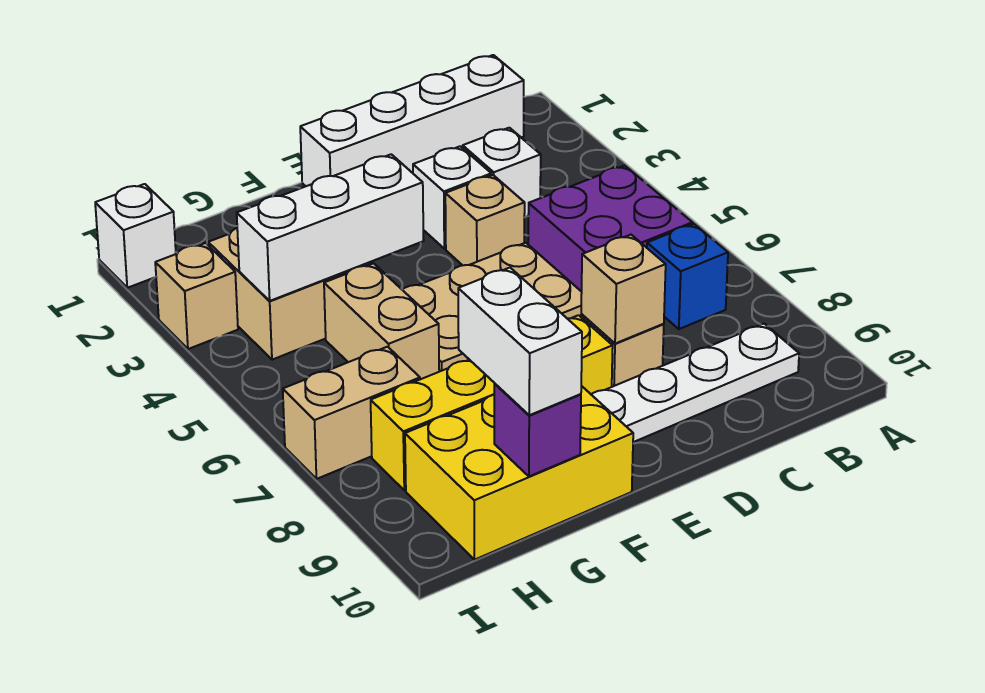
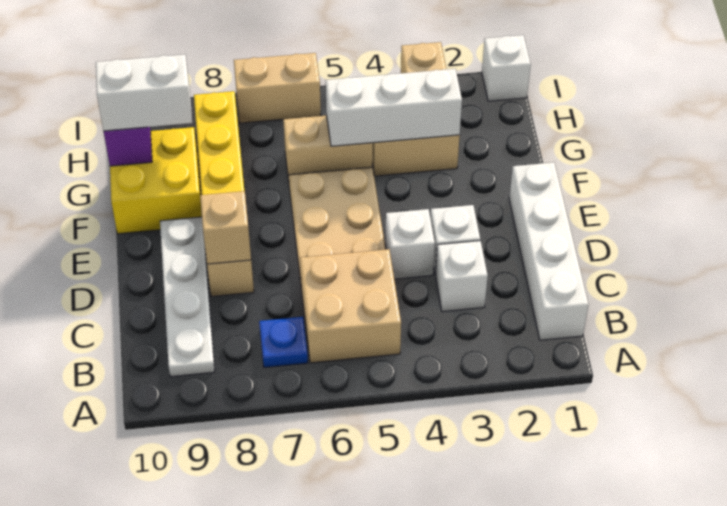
purple brick B5:C6 level 1 -> tan brick B5:C6 level 1
blue brick B7 level 1 -> blue plate B7 level 1
tan brick D4 level 1 -> white brick D4 level 1
white brick F4:H4 level 2 -> white brick G3:G5 level 2
yellow brick F9:H10 level 1 -> yellow brick F9:G10 level 1
tan brick H7:I7 level 1 -> tan brick I6:I7 level 1

